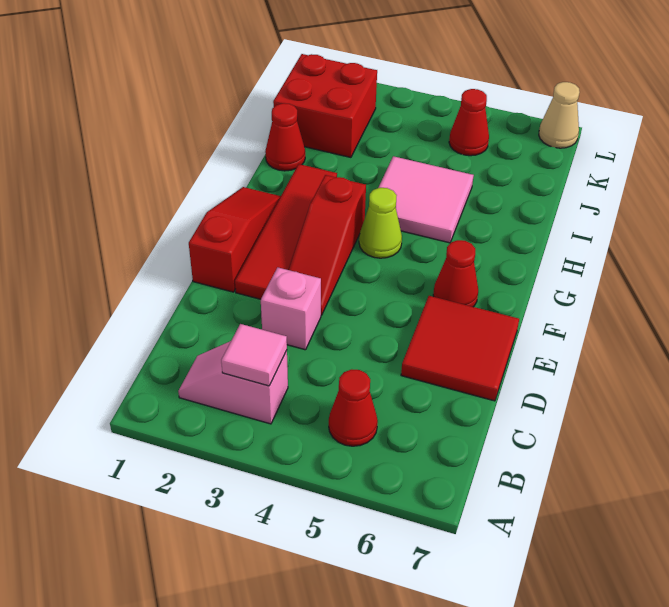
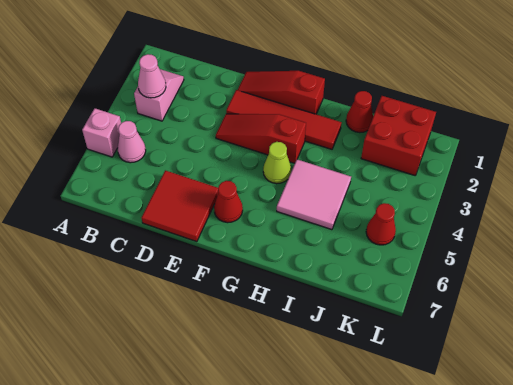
pink tile B3 level 2 -> pink cone B3 level 2
red cone B5 level 1 -> pink cone B5 level 1
pink brick D3 level 1 -> pink brick A5 level 1
red slope E1:G1 level 1 top E -> red slope E1:G1 level 1 top G
tan cone L7 level 1 -> none

